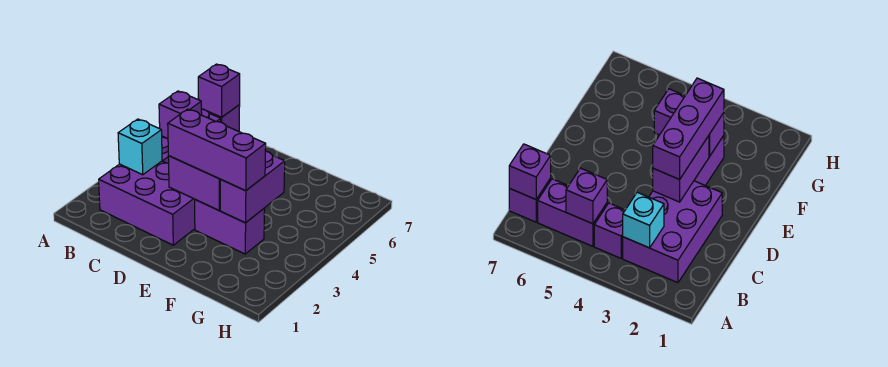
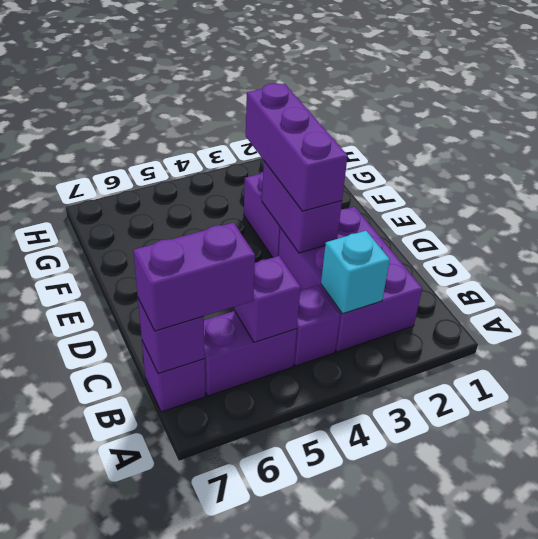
purple brick F3:F4 level 2 -> purple brick B6:B7 level 3

